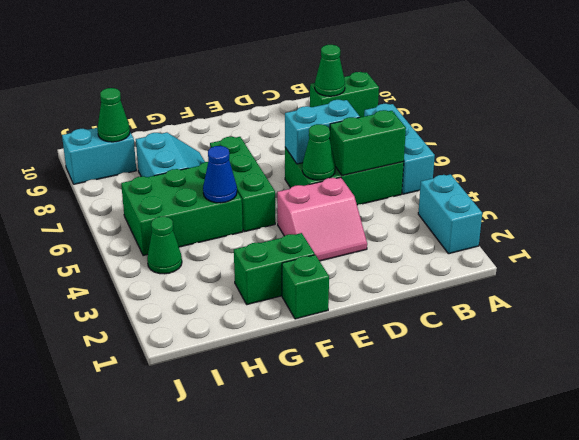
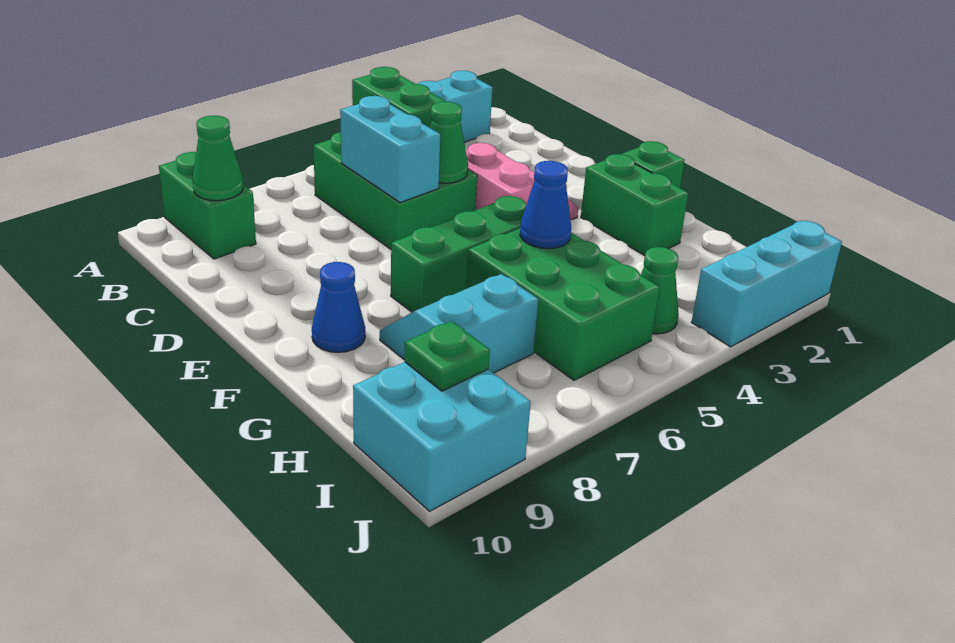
cyan brick A5:A7 level 1 -> cyan brick J1:J3 level 1
none -> blue cone F9 level 1
cyan brick I9:J9 level 1 -> cyan brick I9:J10 level 1
green cone I9 level 2 -> green plate I9 level 2

